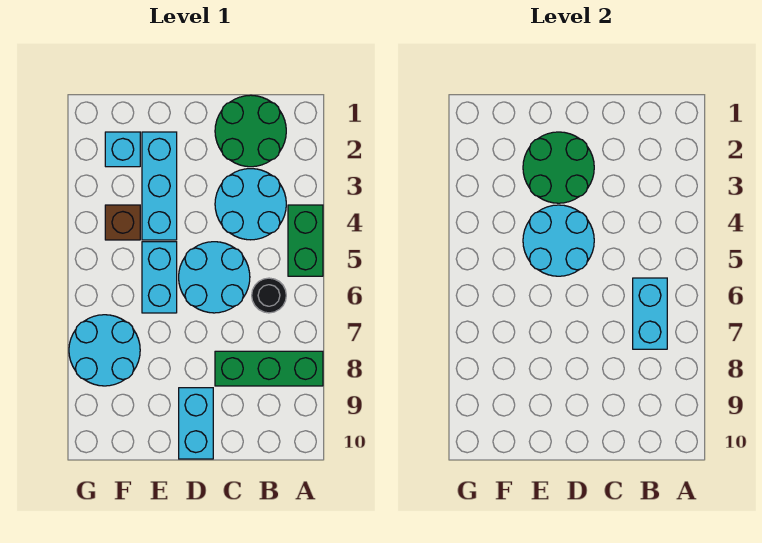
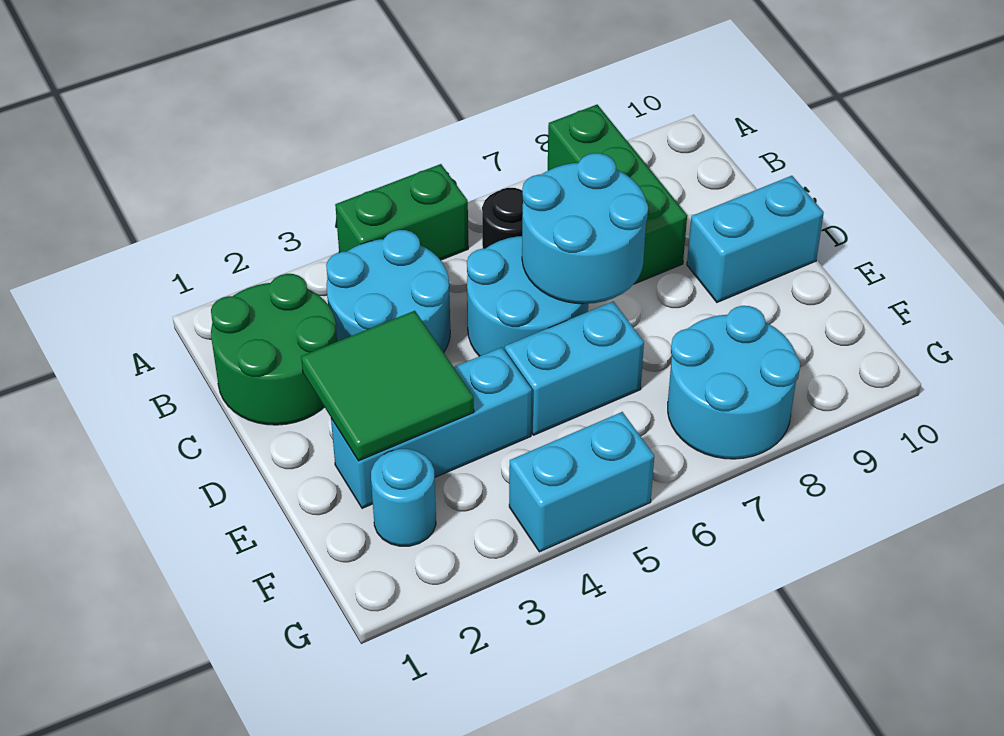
cyan brick B6:B7 level 2 -> cyan brick G4:G5 level 1
green round brick D2:E3 level 2 -> green tile D2:E3 level 2
cyan round brick D4:E5 level 2 -> cyan round brick C6:D7 level 2
cyan brick F2 level 1 -> cyan round brick F2 level 1
brown brick F4 level 1 -> none

